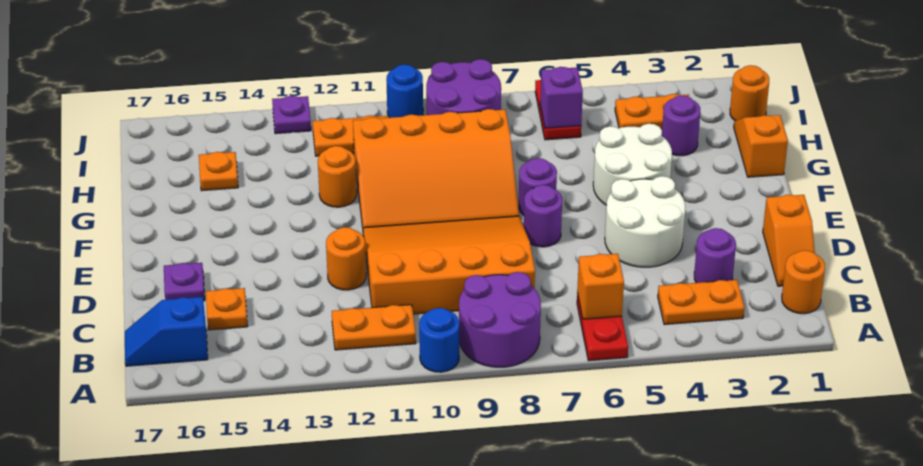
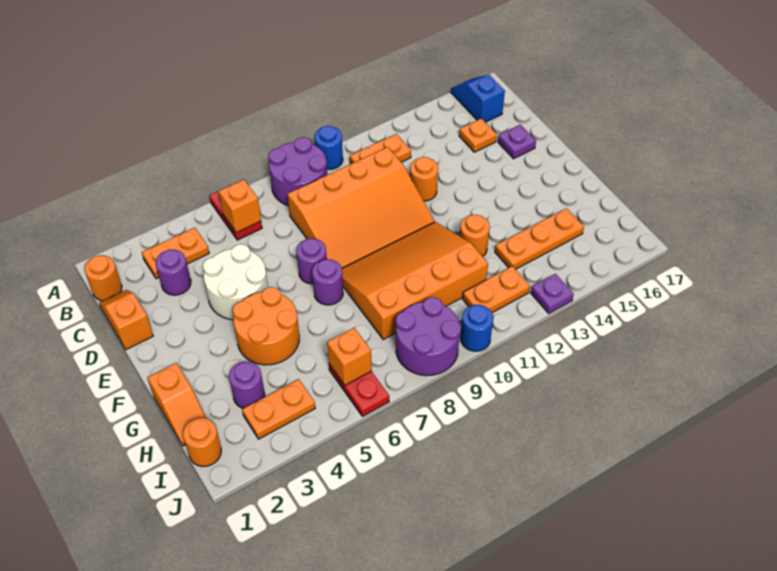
blue slope B16:B17 level 1 top 16 -> blue slope A16:B16 level 1 top B
white round brick F4:G5 level 1 -> orange round brick F4:G5 level 1
orange plate H15 level 1 -> orange plate H13:H15 level 1
purple brick I6 level 2 -> orange brick I6 level 2

